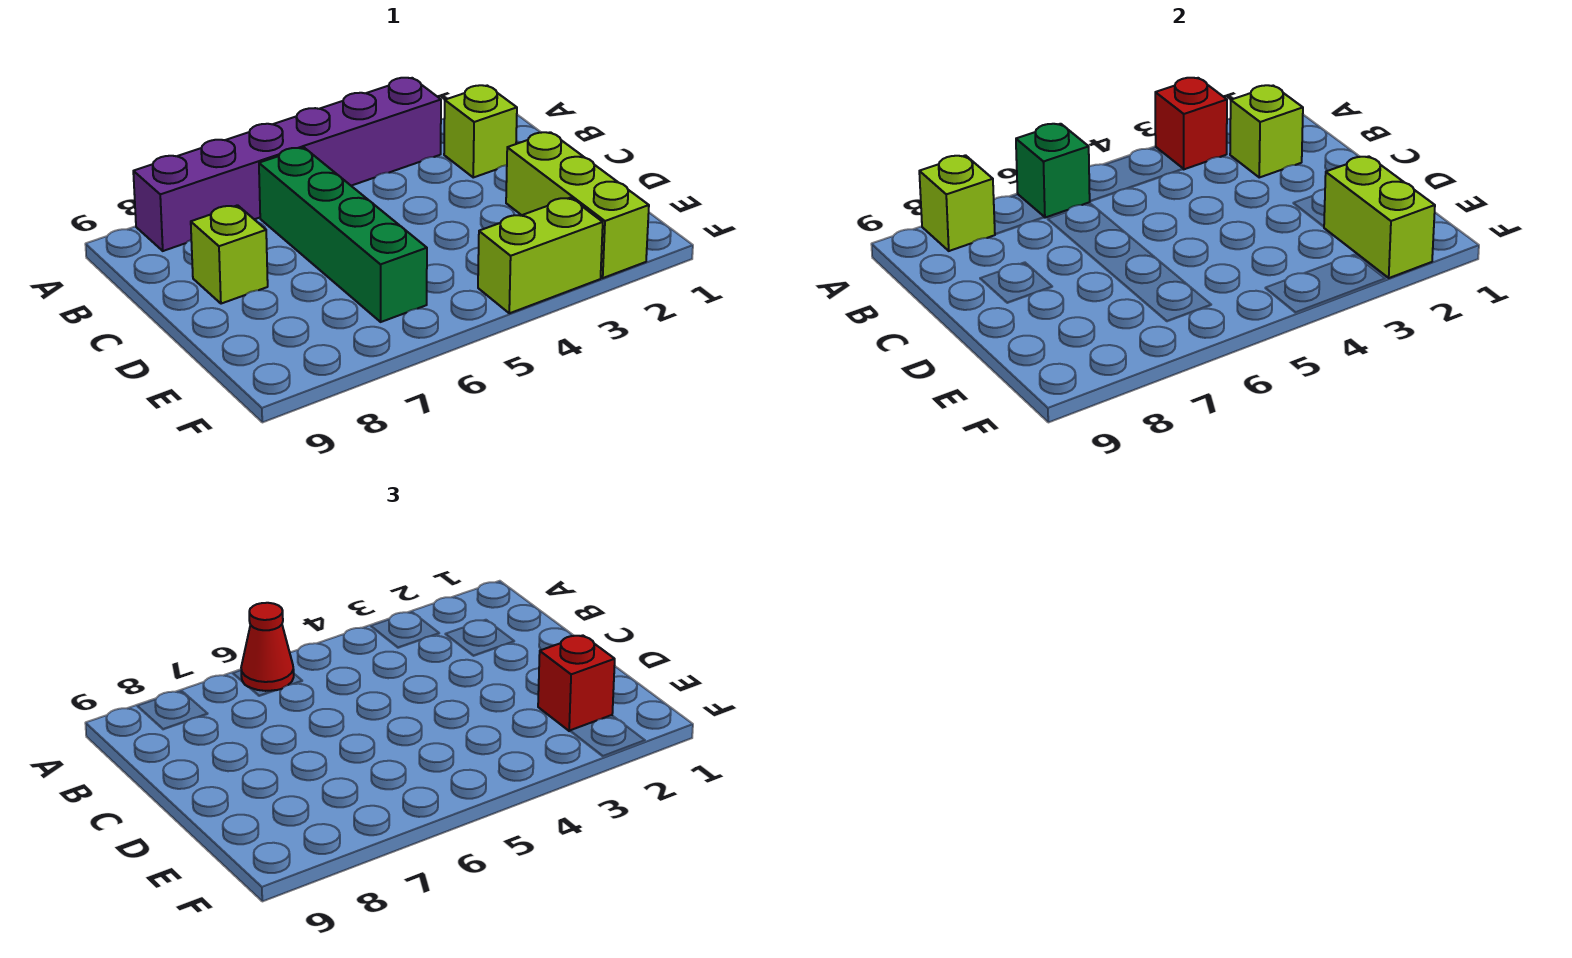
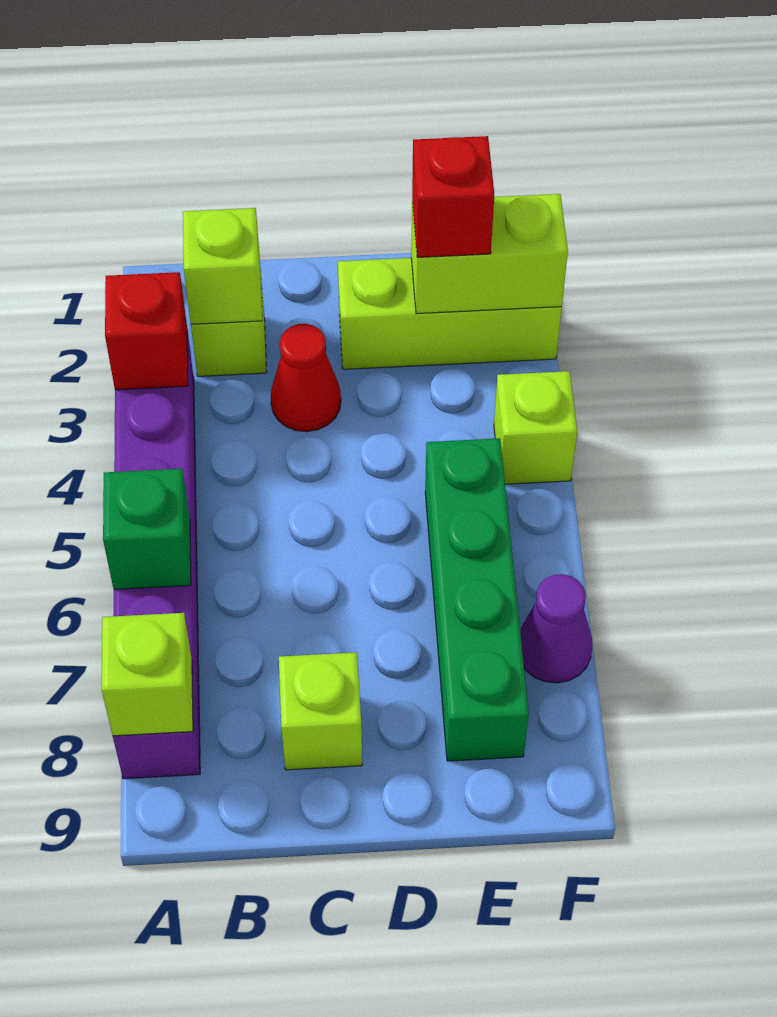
red cone A6 level 3 -> red cone C3 level 1
green brick B6:E6 level 1 -> green brick E5:E8 level 1
lime brick F3:F4 level 1 -> lime brick F4 level 1
none -> purple cone F7 level 1

